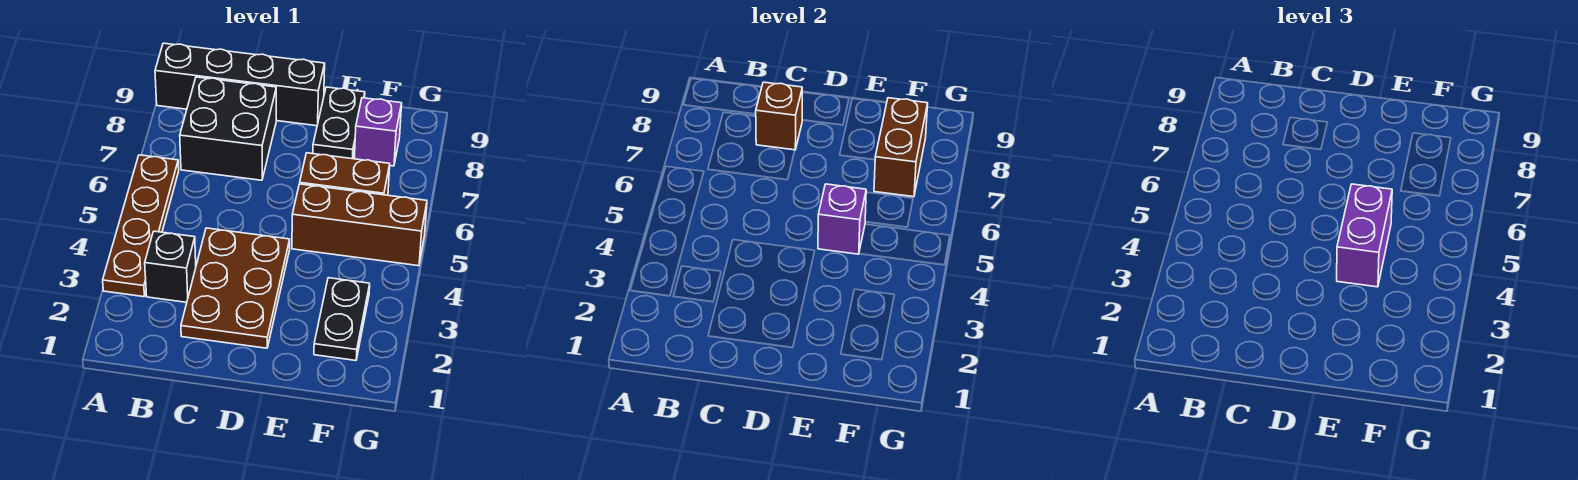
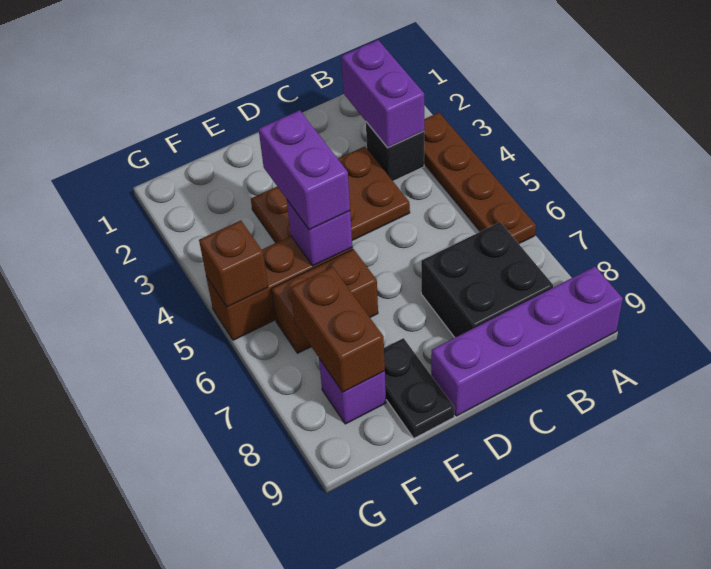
black brick A9:D9 level 1 -> purple brick A9:D9 level 1
none -> purple brick B2:B3 level 2
brown plate C2:D4 level 1 -> brown plate C3:E4 level 1
brown brick C8 level 2 -> brown brick G5 level 2
black plate F2:F3 level 1 -> none

